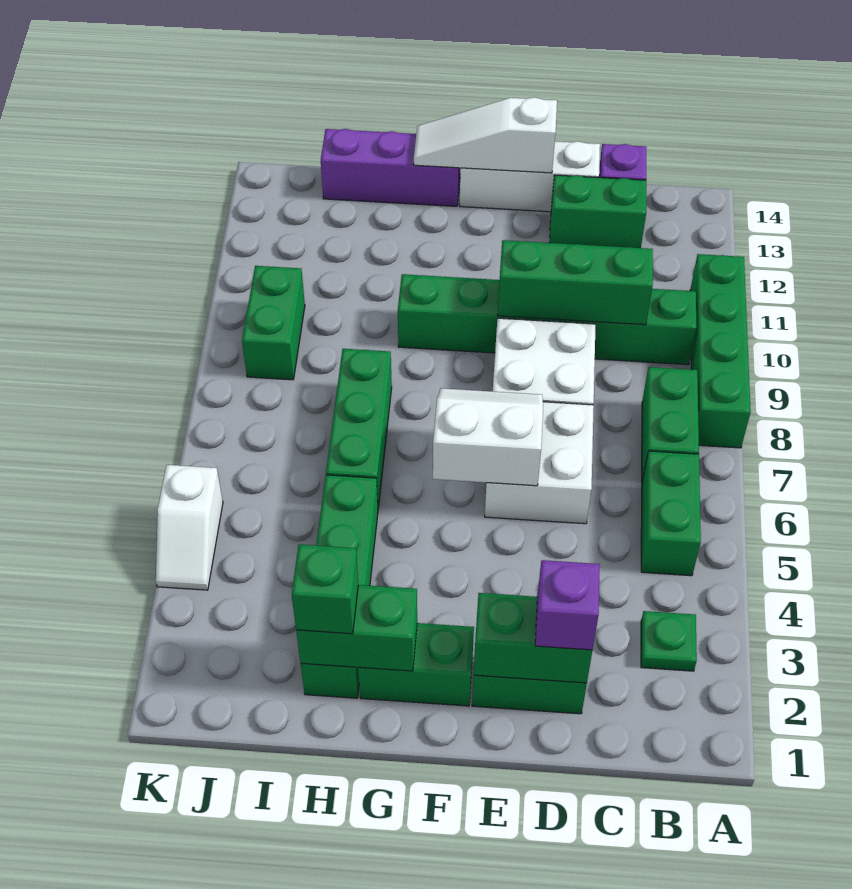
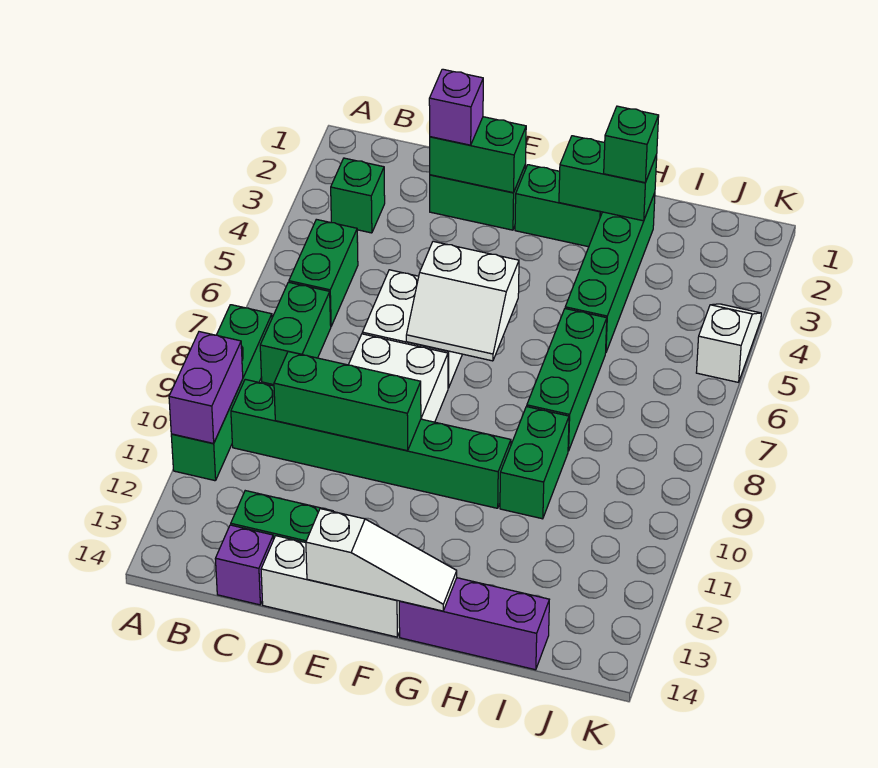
none -> purple brick A10:A11 level 2
green plate B3 level 1 -> green brick B3 level 1
green brick J9:J10 level 1 -> green brick H9:H10 level 1

